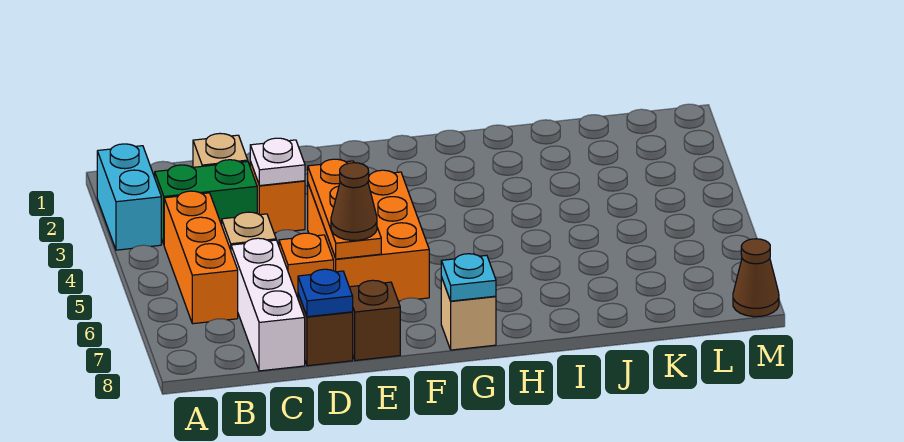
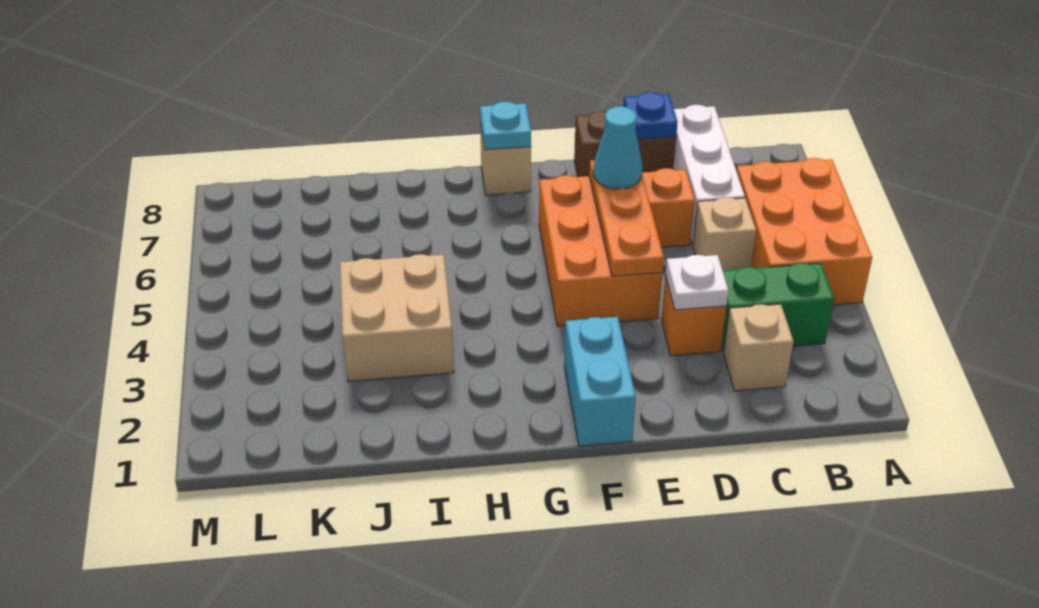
cyan brick A2:A3 level 1 -> cyan brick F1:F2 level 1
orange brick B4:B6 level 1 -> orange brick A4:B6 level 1
brown cone E6 level 3 -> cyan cone E6 level 3
none -> tan brick I3:J4 level 1
brown cone M8 level 1 -> none

